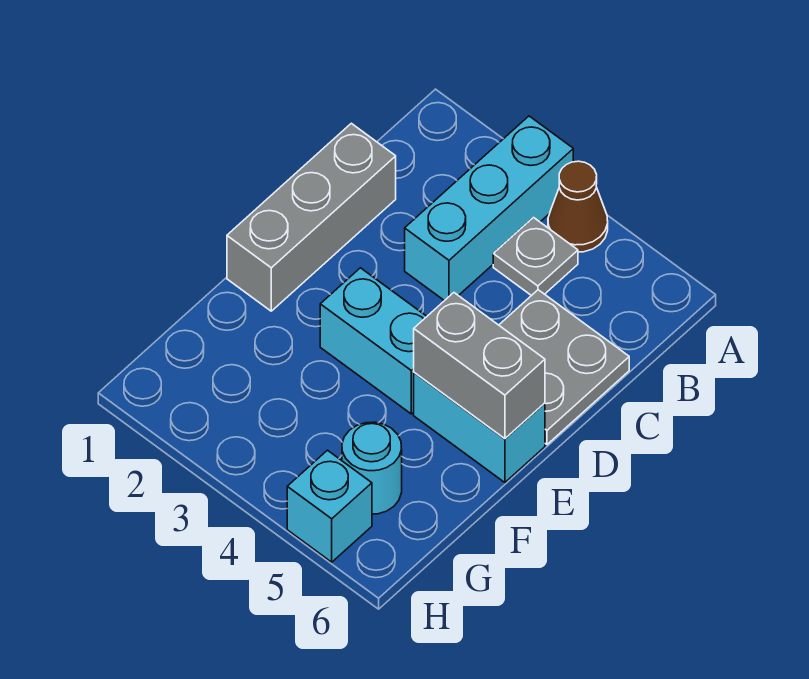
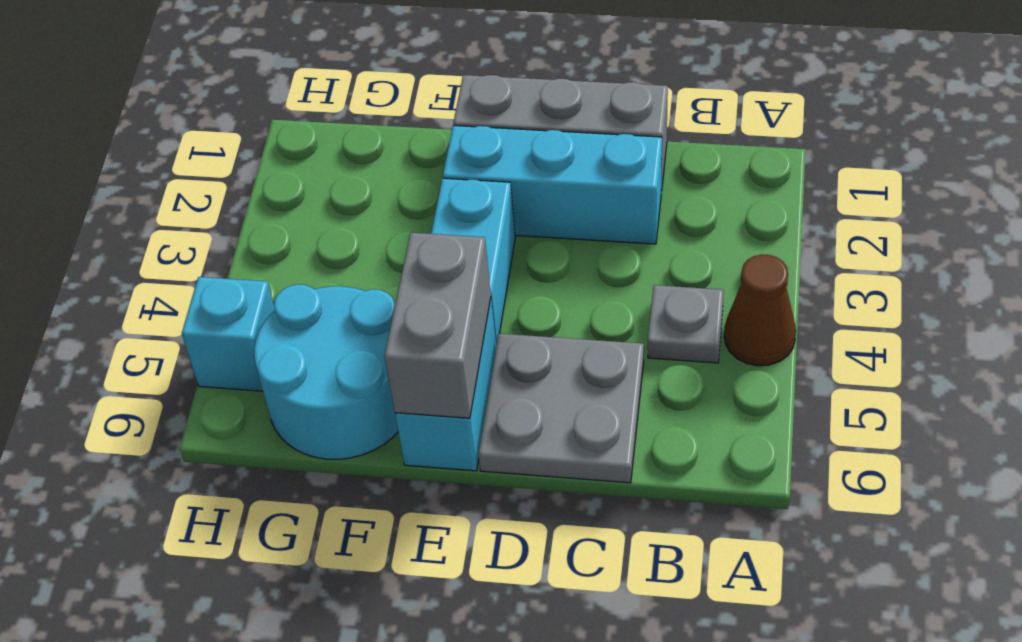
cyan brick A3:C3 level 1 -> cyan brick C2:E2 level 1
cyan round brick G5 level 1 -> cyan round brick F5:G6 level 1

